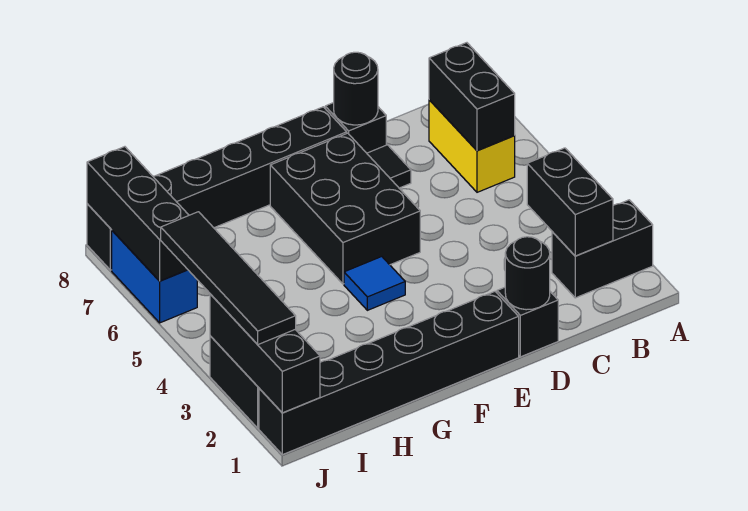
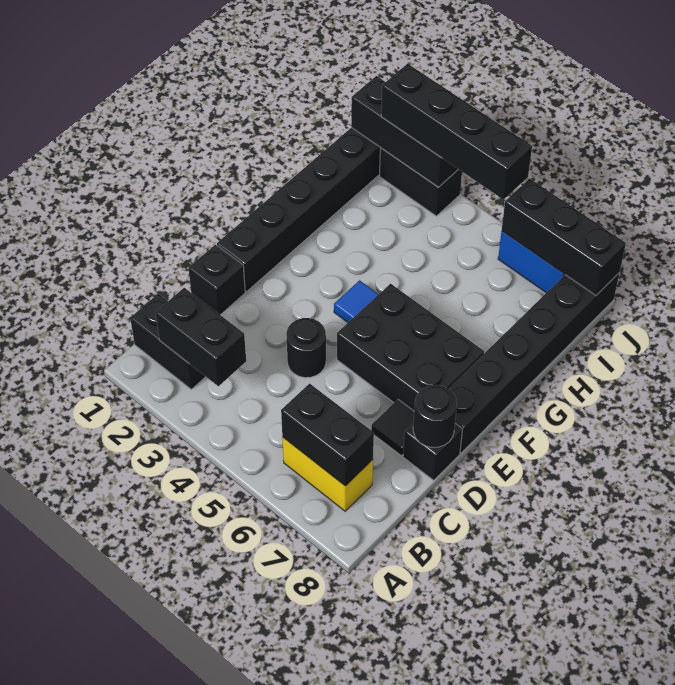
black brick A2:B2 level 1 -> black brick B1:B2 level 1
black round brick D1 level 2 -> black round brick D4 level 1
black tile J2:J5 level 3 -> black brick J2:J5 level 3

